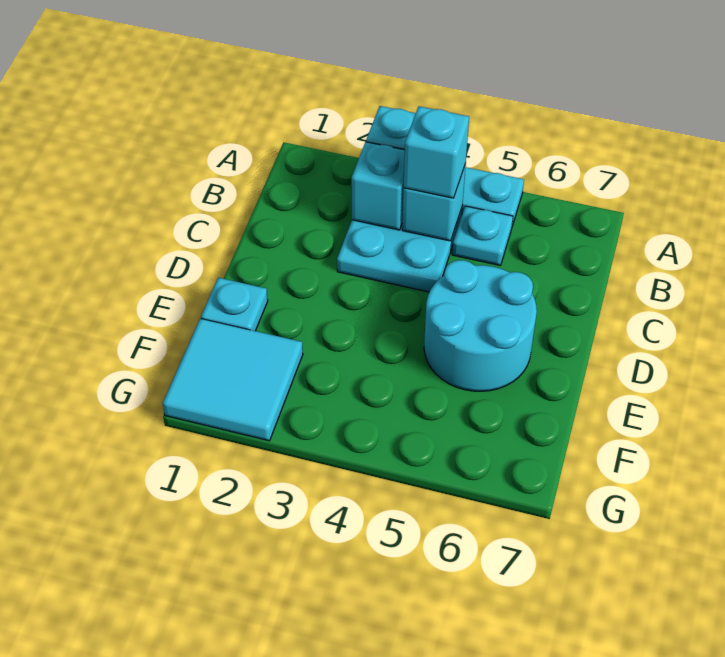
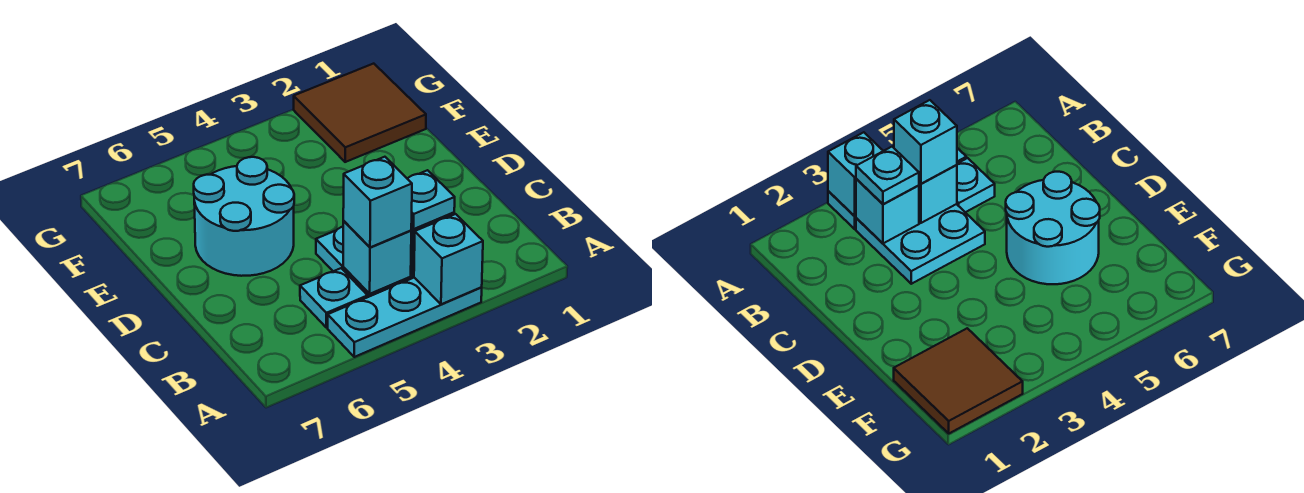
cyan plate E1 level 1 -> cyan plate B3 level 3
cyan tile F1:G2 level 1 -> brown tile F1:G2 level 1

